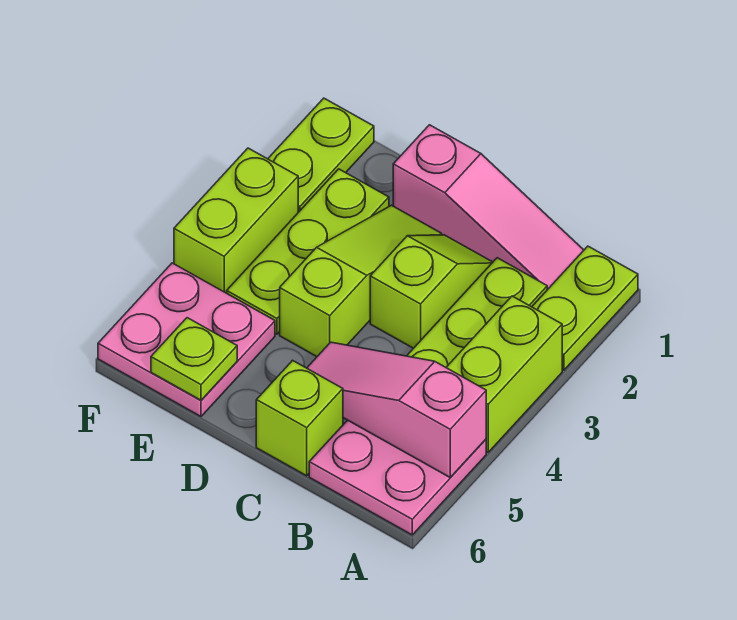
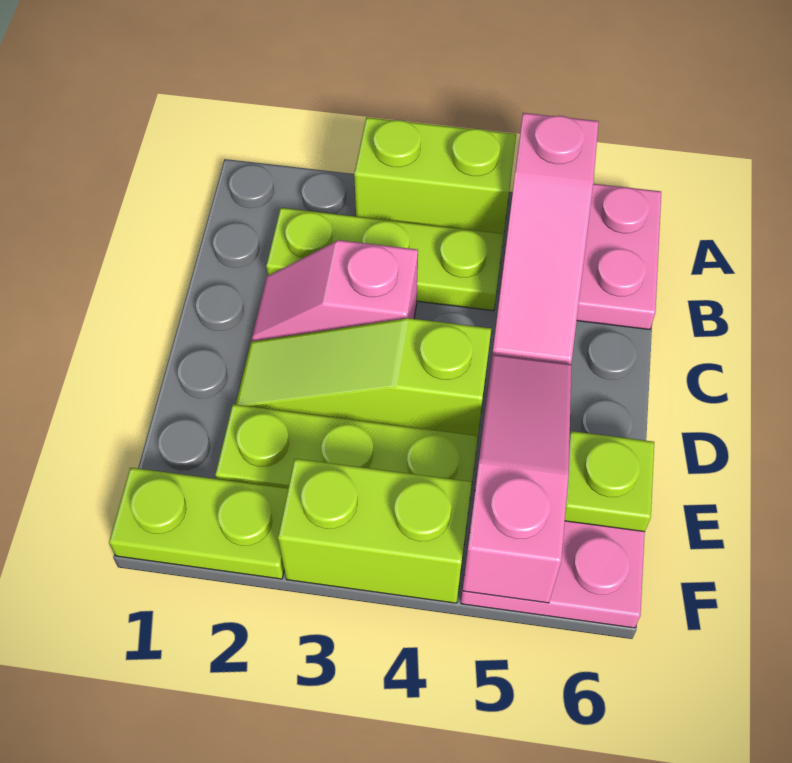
lime plate A1:A2 level 1 -> none
pink slope B1:D1 level 1 top D -> pink slope D5:F5 level 2 top F
lime slope C2:C3 level 1 top 3 -> pink slope C2:C3 level 1 top 3
lime brick C6 level 1 -> none

